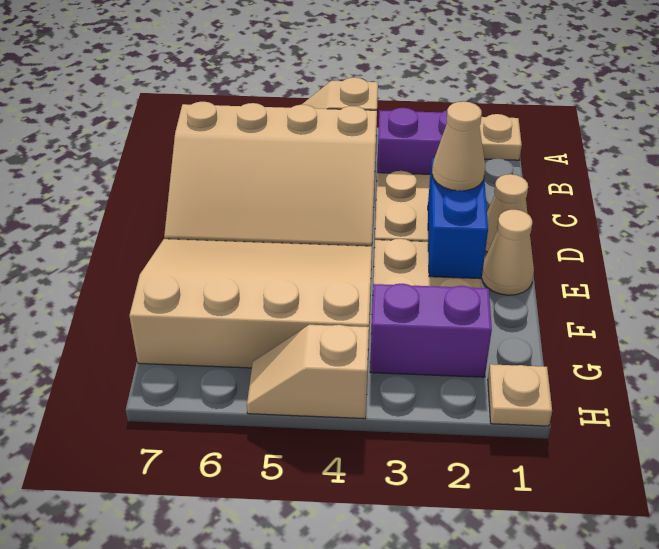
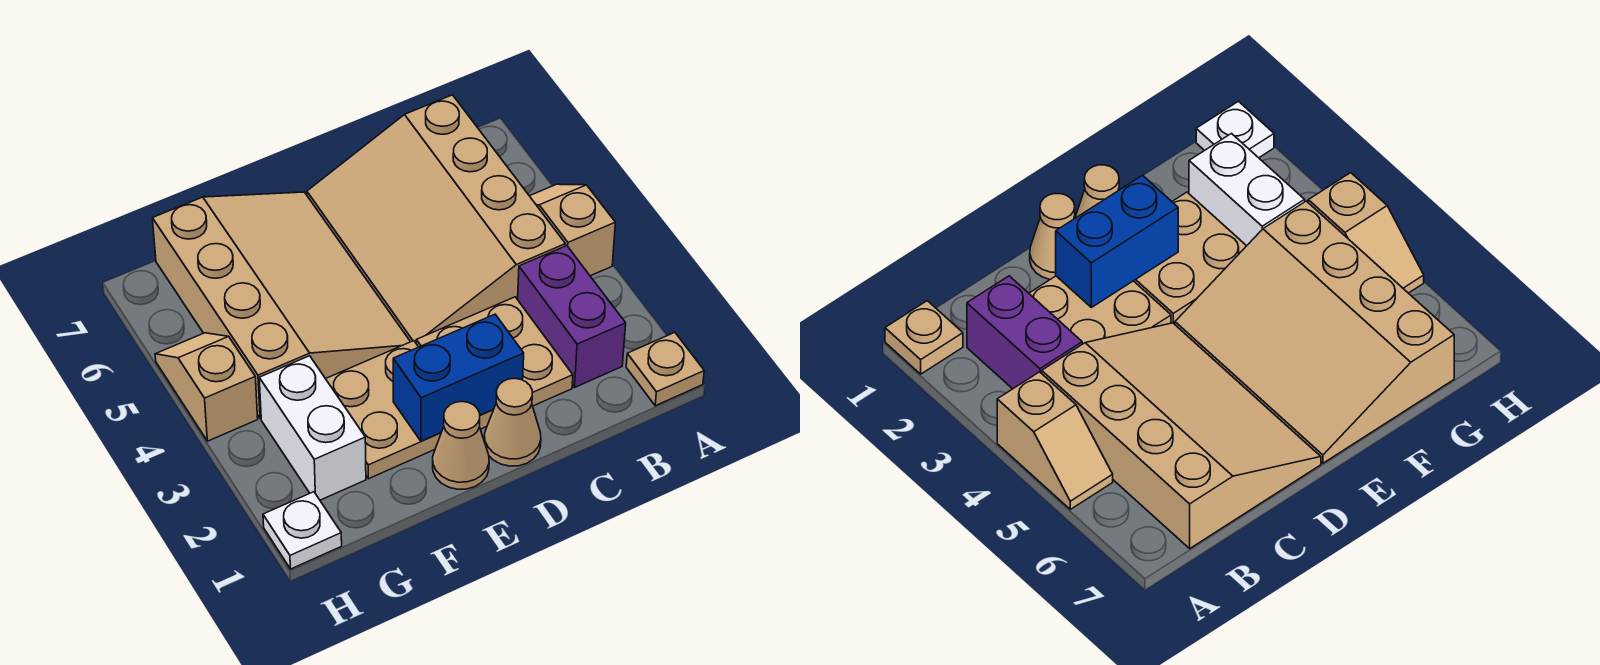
tan cone D2 level 3 -> none
purple brick G2:G3 level 1 -> white brick G2:G3 level 1
tan plate H1 level 1 -> white plate H1 level 1

